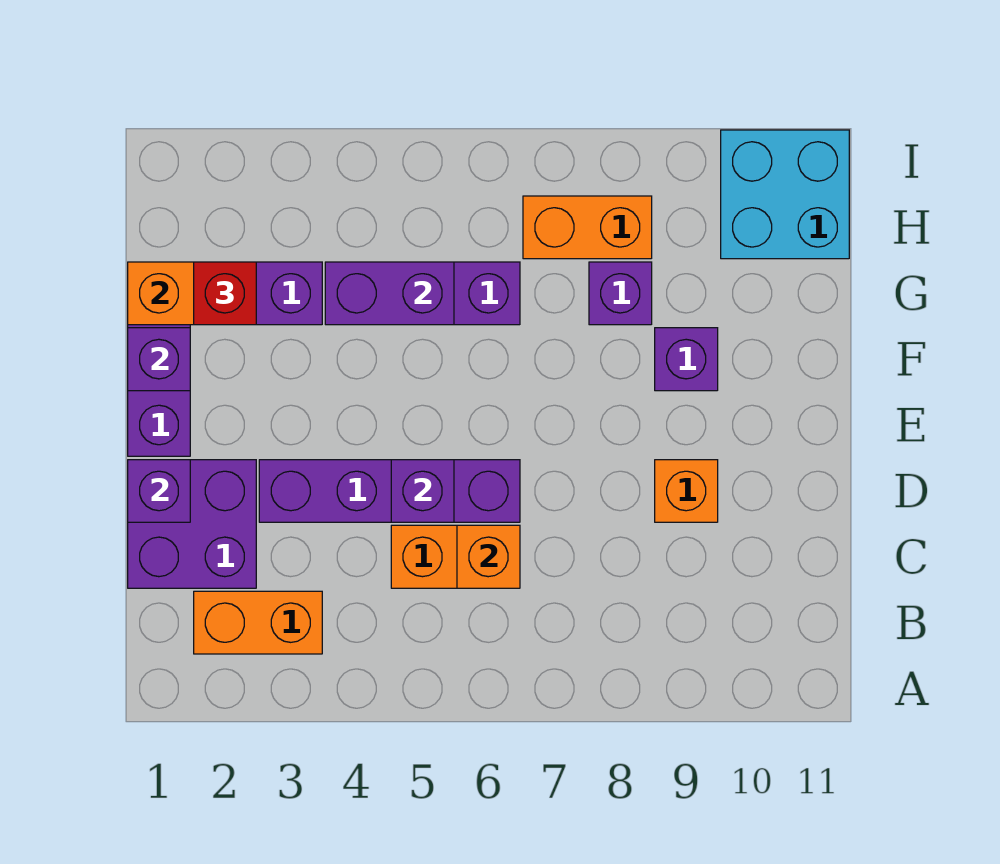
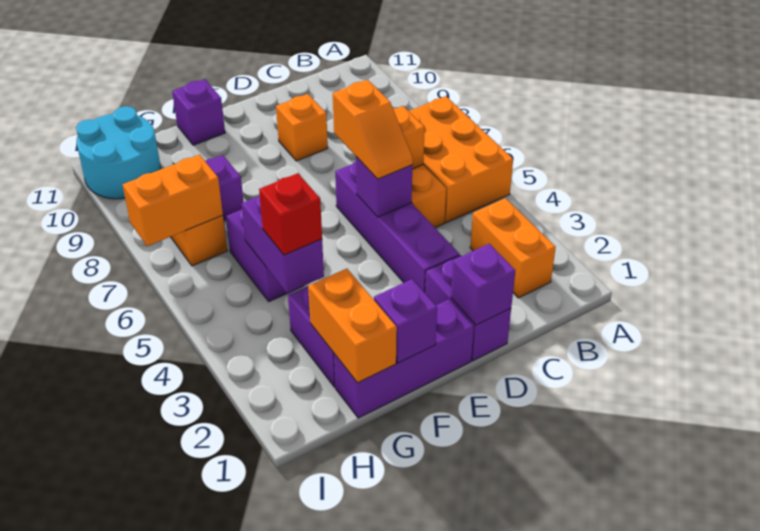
none -> orange brick A5:B7 level 1
purple brick C1:D2 level 1 -> purple brick D1:D2 level 1
none -> orange slope D5:D6 level 3 top 6
purple brick F9 level 1 -> purple brick F11 level 1
red brick G2 level 3 -> red brick G4 level 3
none -> orange brick H7:I7 level 2
cyan brick H10:I11 level 1 -> cyan round brick H10:I11 level 1

